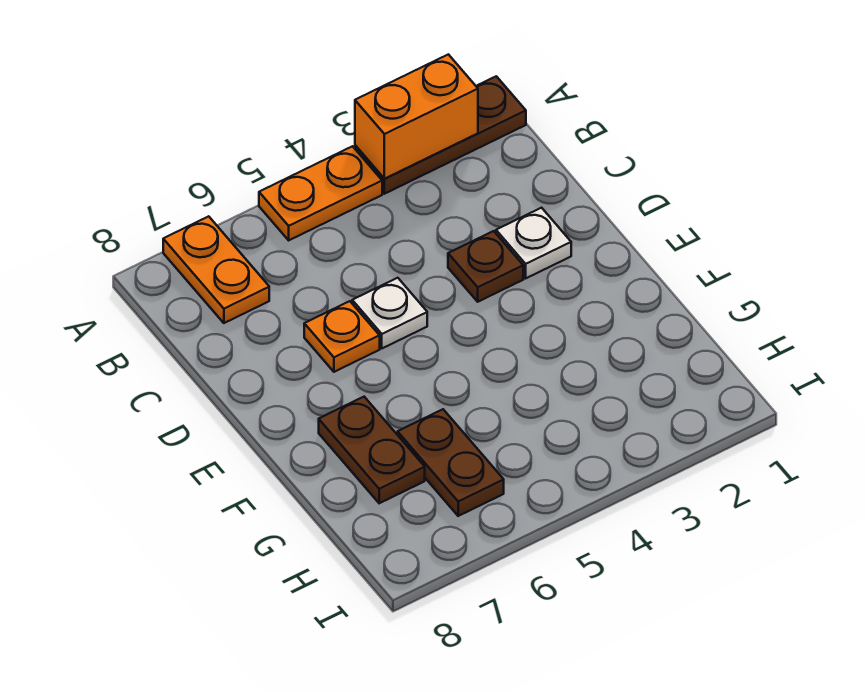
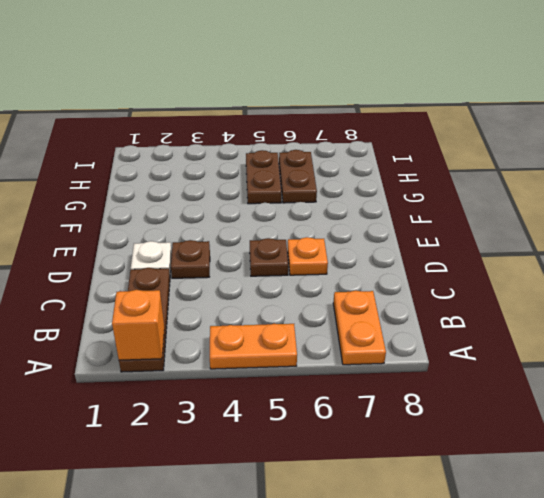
brown plate A1:A3 level 1 -> brown plate A2:C2 level 1
orange brick A2:A3 level 2 -> orange brick A2 level 2
white plate D5 level 1 -> brown plate D5 level 1
brown plate F7:G7 level 1 -> brown plate G5:H5 level 1

